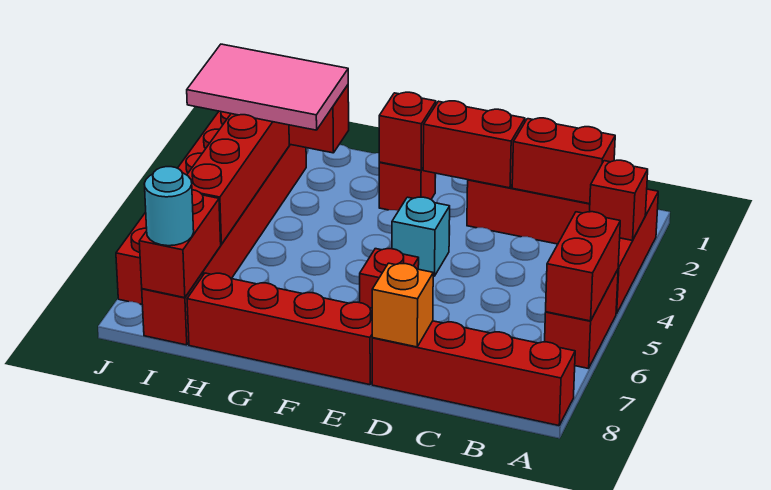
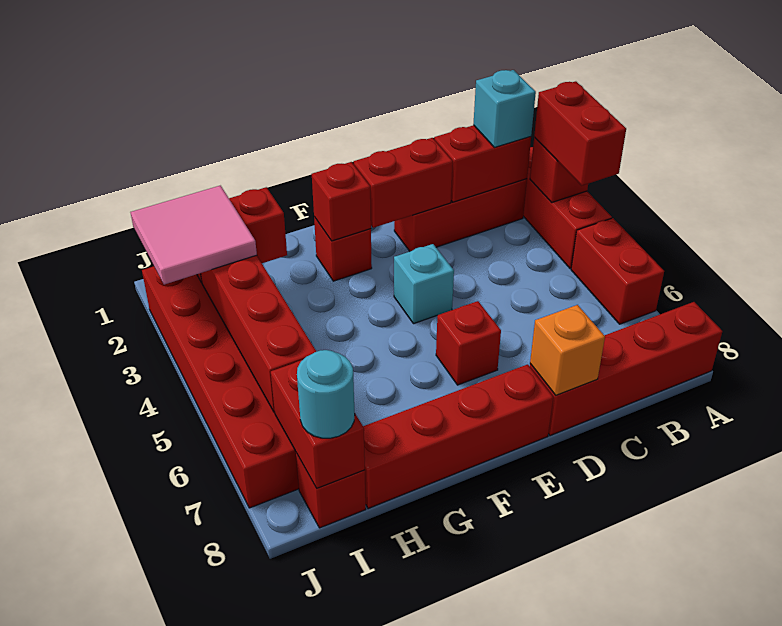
red brick A5:A6 level 2 -> red brick A3:A4 level 3
none -> cyan brick B2 level 3
pink tile H2:J3 level 3 -> pink tile I2:J3 level 3

